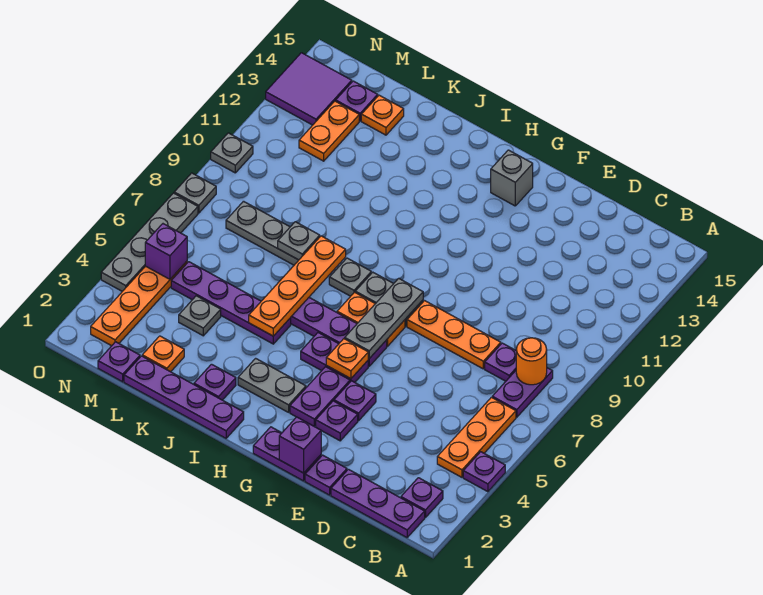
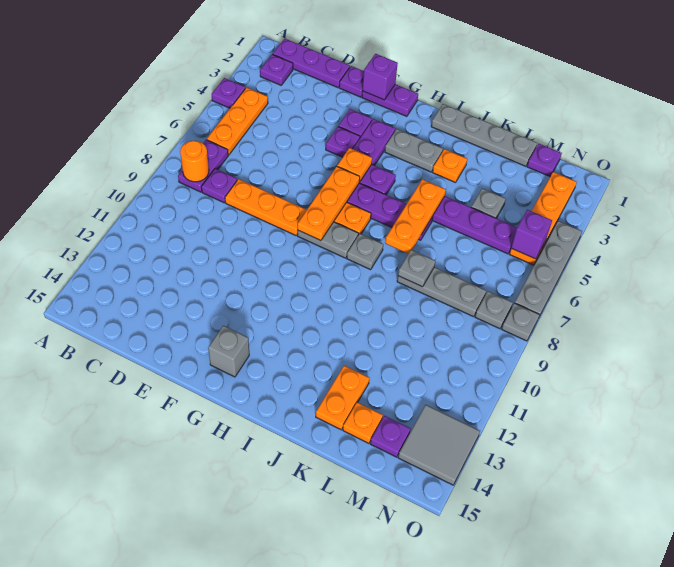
grey plate G6:G8 level 2 -> orange plate G6:G8 level 2
purple plate I1:L1 level 1 -> grey plate I1:L1 level 1
purple plate J2 level 1 -> none
orange plate J5:J8 level 2 -> orange plate J5:J7 level 2
orange plate L2 level 1 -> orange plate J3 level 1
orange plate M12:M13 level 1 -> orange plate K13:K14 level 1
purple tile N13:O14 level 1 -> grey tile N13:O14 level 1
grey plate O10 level 1 -> grey plate N8 level 1

